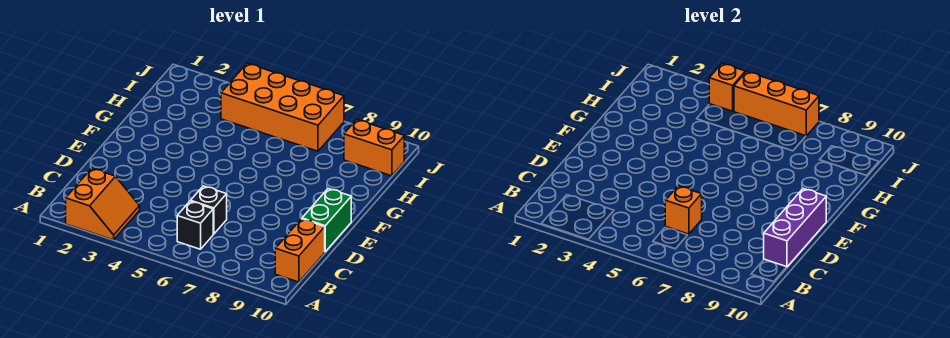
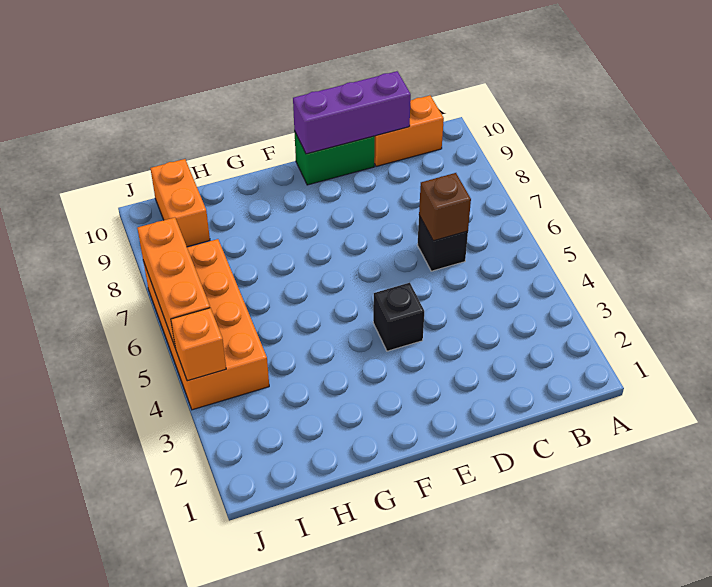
orange slope A2:B3 level 1 top 2 -> none
black brick B6 level 1 -> black brick E4 level 1
orange brick C6 level 2 -> brown brick C6 level 2

